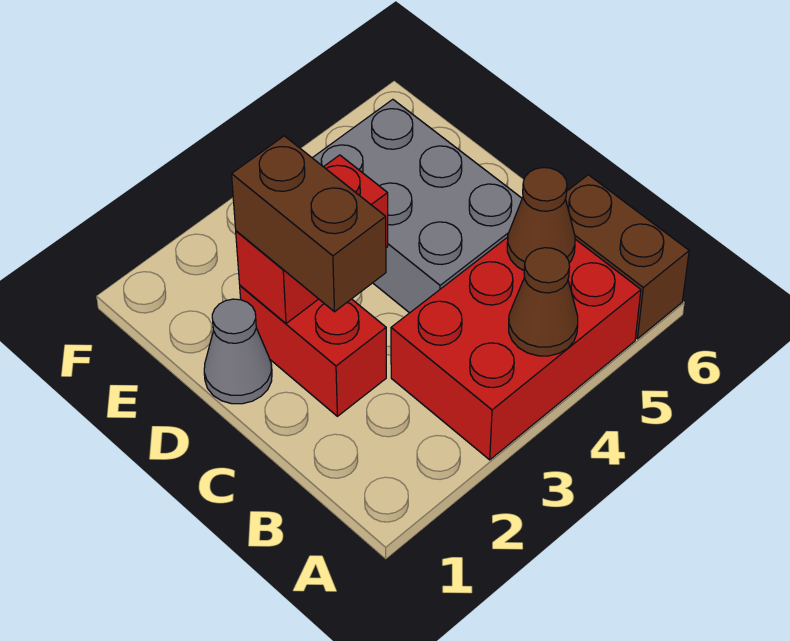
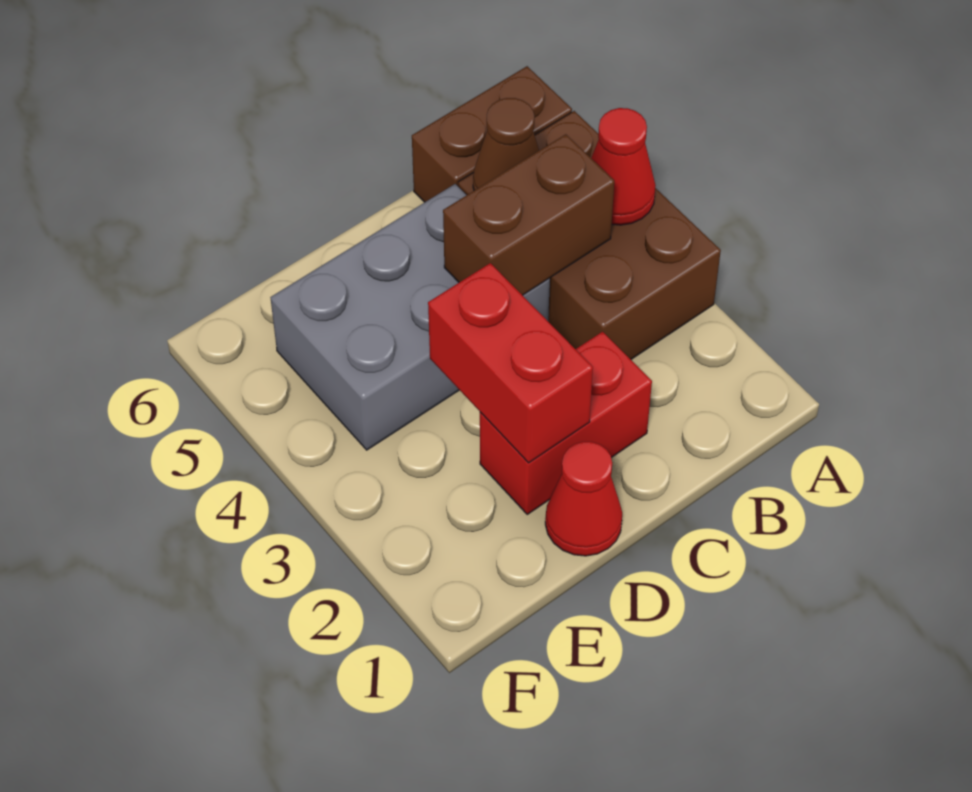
red brick A3:B5 level 1 -> brown brick A3:B5 level 1
brown cone A4 level 2 -> red cone A4 level 2
brown brick C2:D2 level 3 -> brown brick B4:C4 level 2
grey cone D1 level 1 -> red cone D1 level 1

